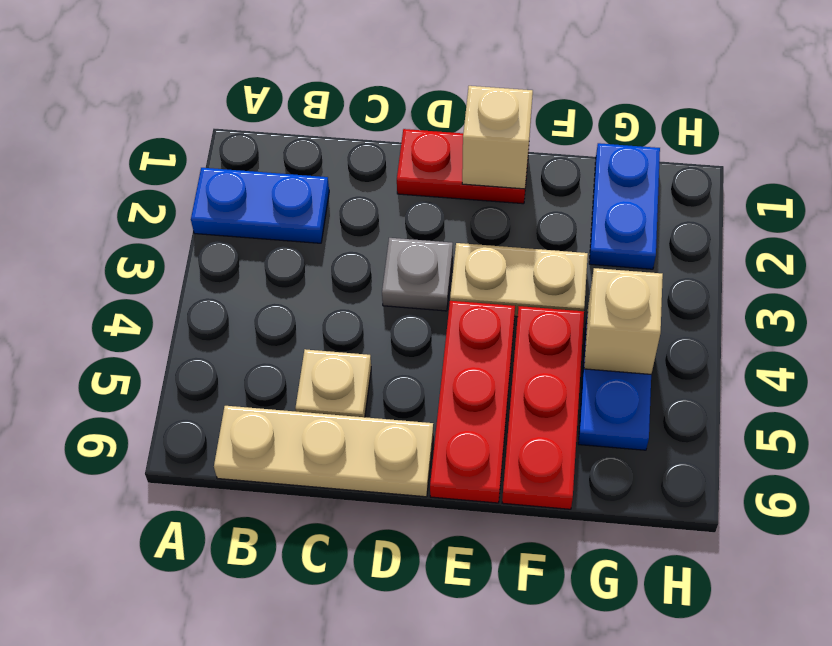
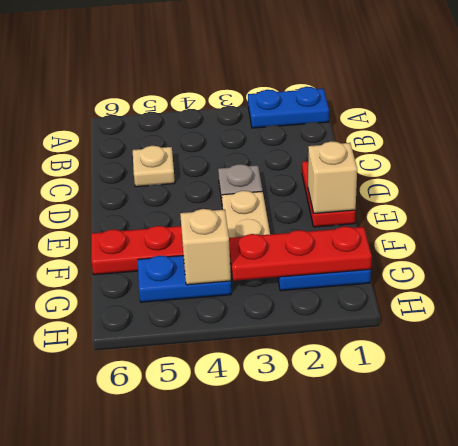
blue plate A2:B2 level 1 -> blue plate A1:A2 level 1
tan plate B6:D6 level 1 -> none
red plate E4:E6 level 1 -> red plate G1:G3 level 2

